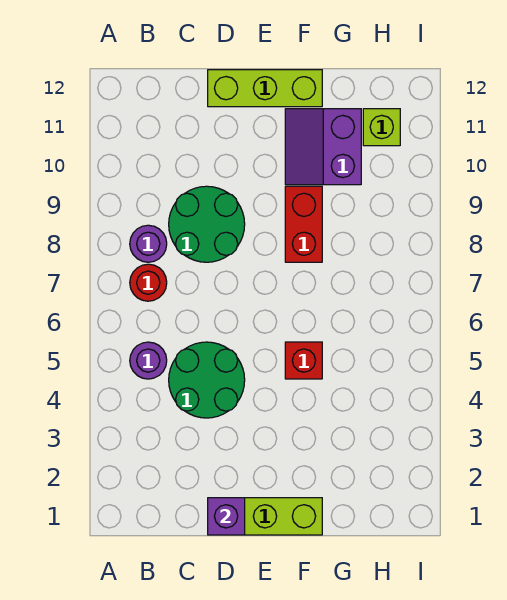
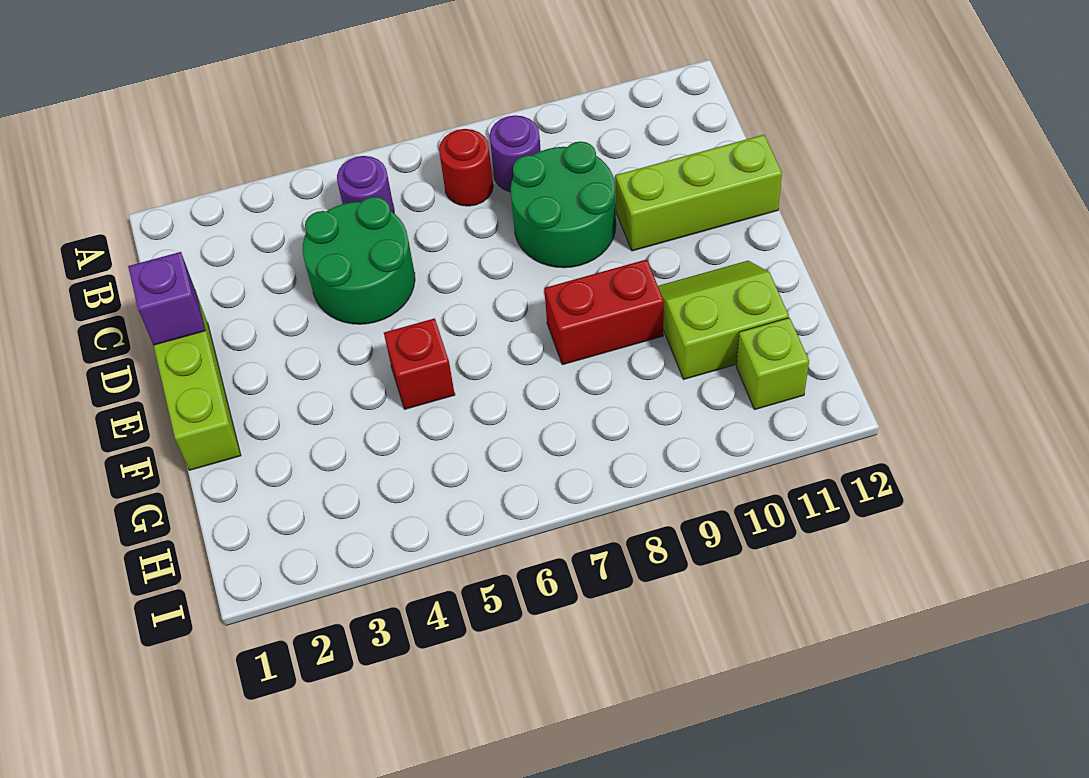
lime brick D12:F12 level 1 -> lime brick D10:D12 level 1
purple slope F10:G11 level 1 top G -> lime slope F10:G11 level 1 top G

